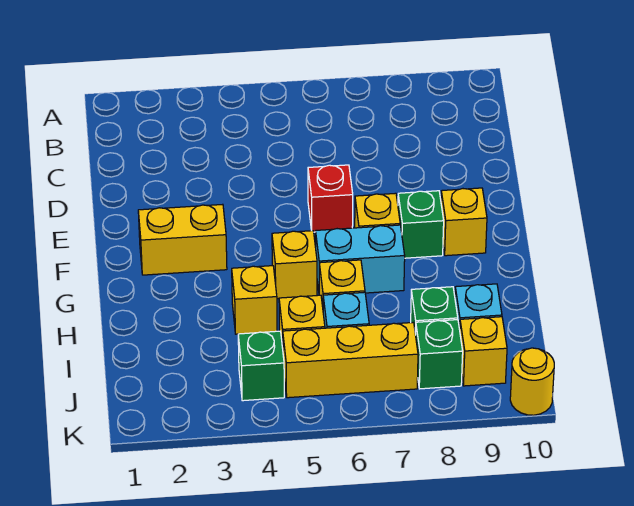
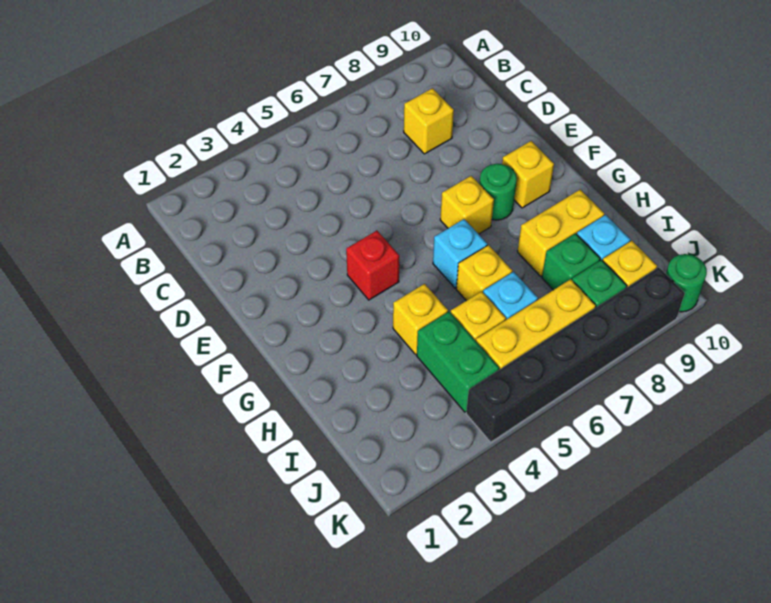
red brick E6 level 1 -> red brick F4 level 1
yellow brick F2:F3 level 1 -> yellow brick H8:H9 level 1
green brick F8 level 1 -> green round brick F8 level 1
yellow brick G5 level 1 -> yellow brick C8 level 1
cyan brick G6:G7 level 1 -> cyan brick G6 level 1
green brick J4 level 1 -> green brick I4:J4 level 1
none -> black brick K4:K9 level 1
yellow round brick K10 level 1 -> green round brick K10 level 1

